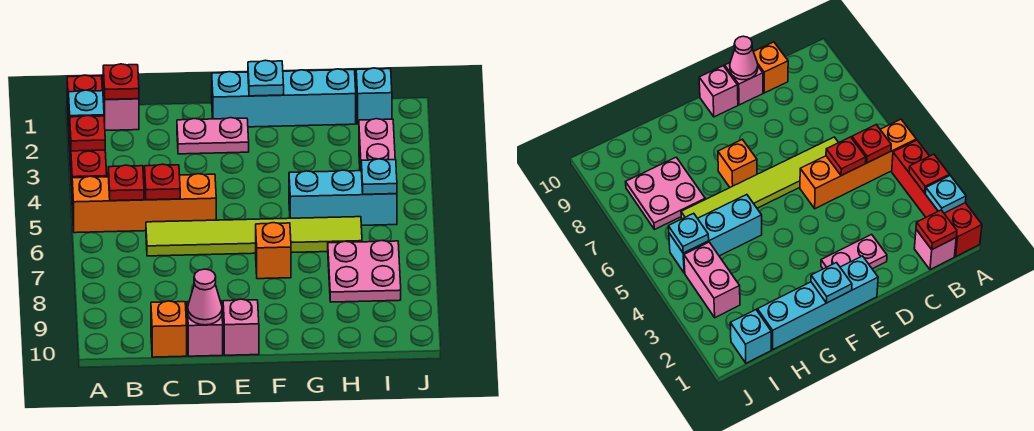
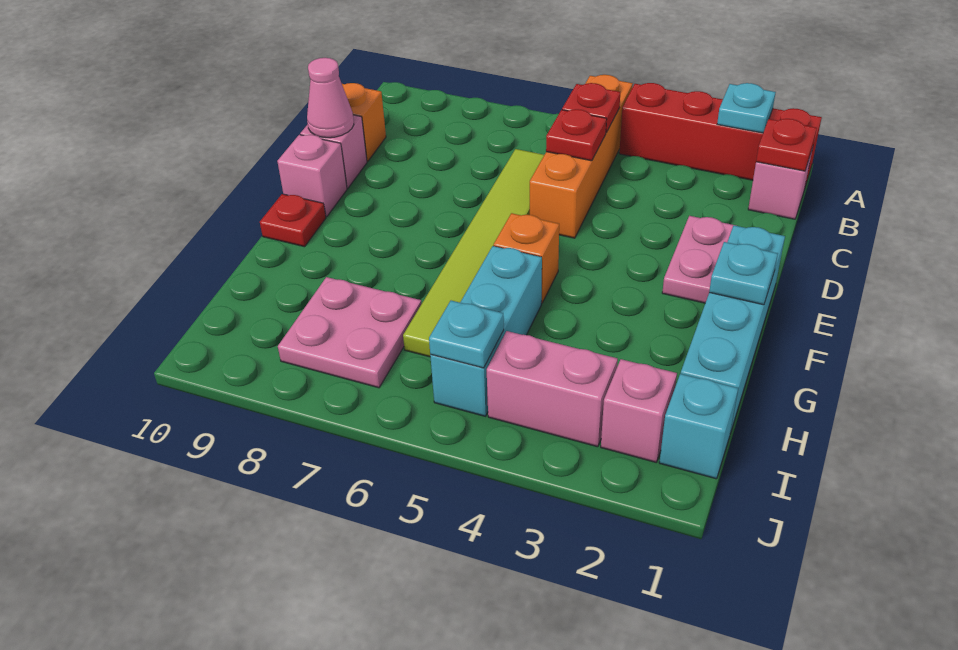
red plate A3 level 2 -> red plate F10 level 1
orange brick F7 level 1 -> orange brick F5 level 1
none -> pink brick I2 level 1

